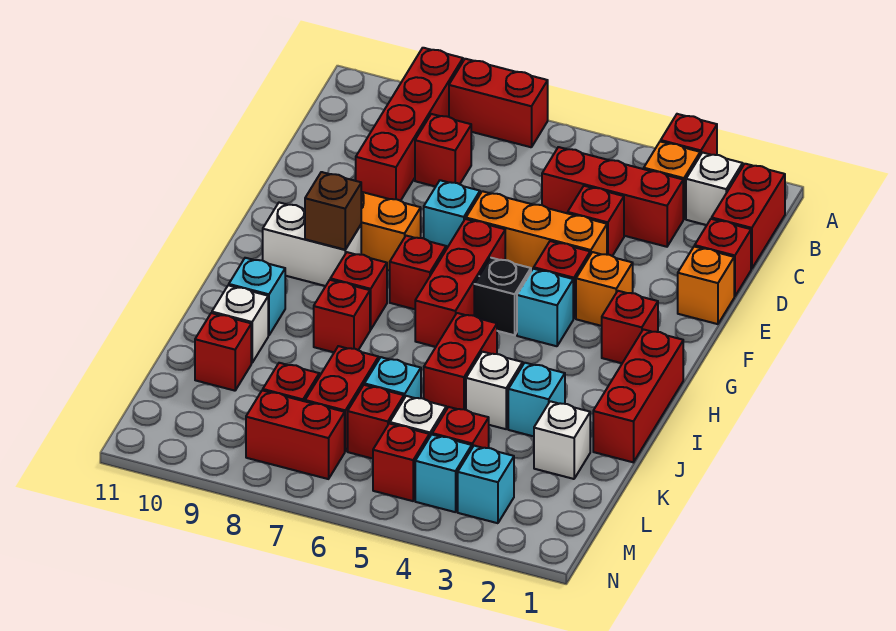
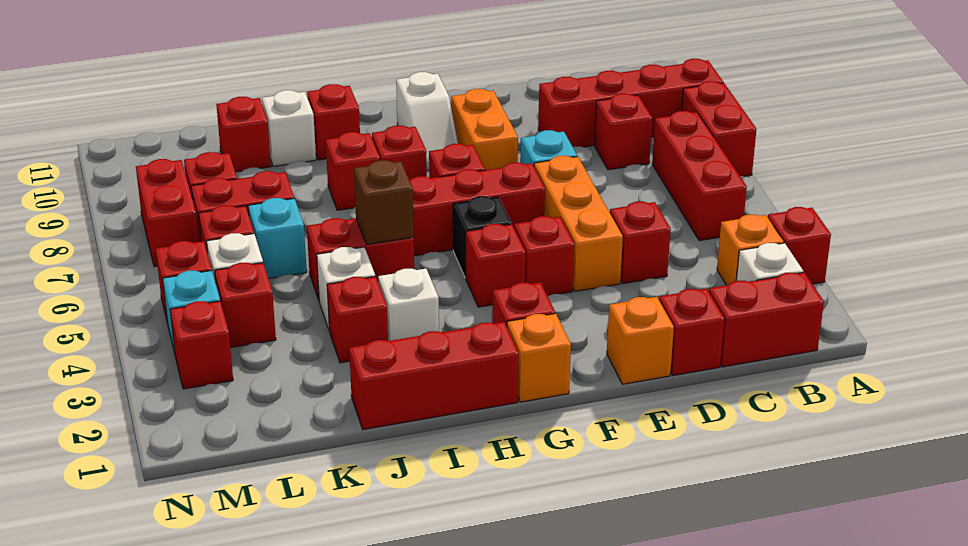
red brick C3:C5 level 1 -> red brick B5:B7 level 1
orange brick F3 level 1 -> orange brick G1 level 1
cyan brick G4 level 1 -> red brick G4 level 1
white brick G9:G10 level 1 -> white slope G9:G10 level 1 top 10
brown brick G9 level 2 -> brown brick I5 level 2
cyan brick I10 level 1 -> red brick I10 level 1
cyan brick J3 level 1 -> red brick J3 level 1
white brick K2 level 1 -> white brick I3 level 1
cyan brick M3 level 1 -> red brick M3 level 1

